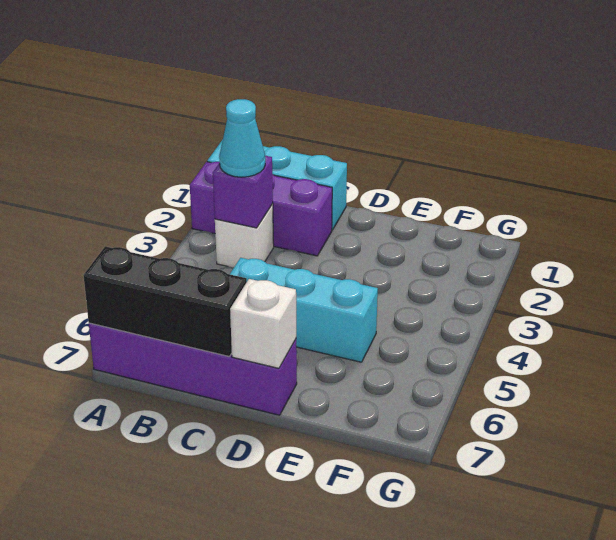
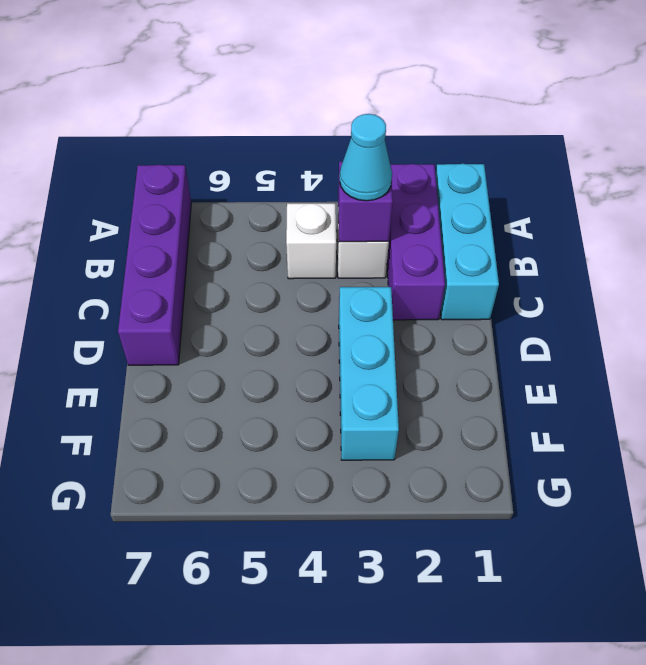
black brick A7:C7 level 2 -> none
cyan brick C5:E5 level 1 -> cyan brick D3:F3 level 1
white brick D7 level 2 -> white brick B4 level 1

